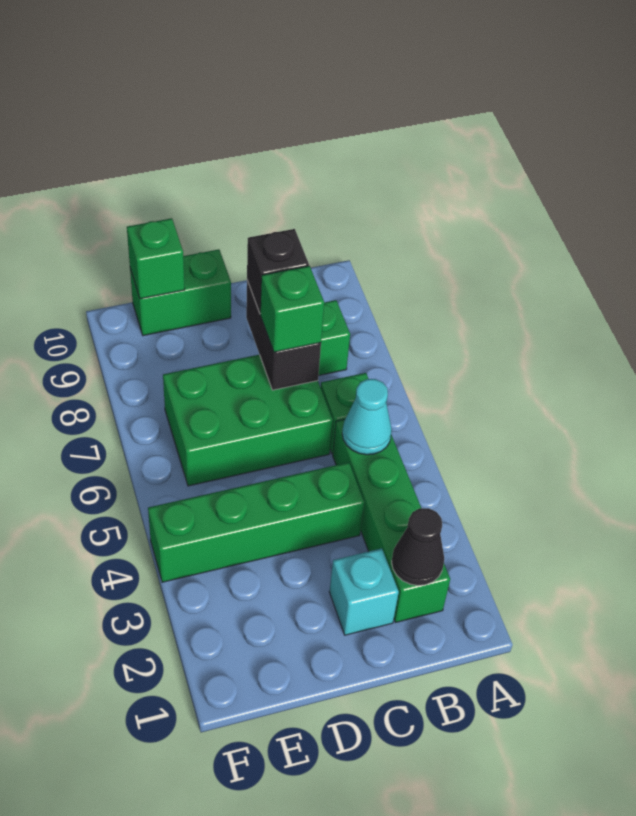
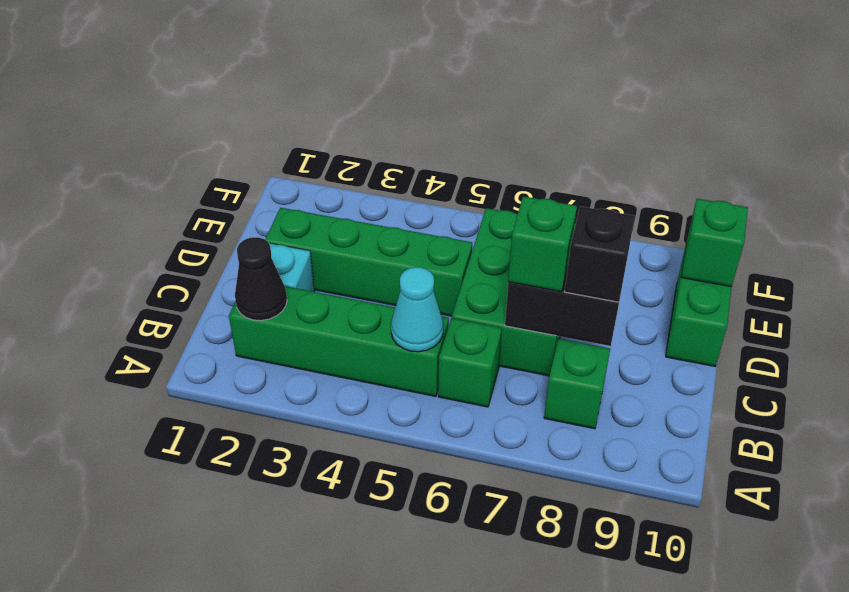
green brick C4:F4 level 1 -> green brick D2:D5 level 1

